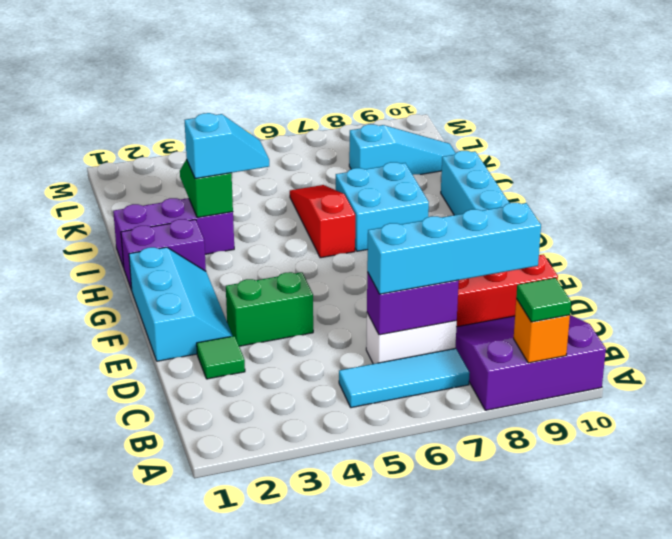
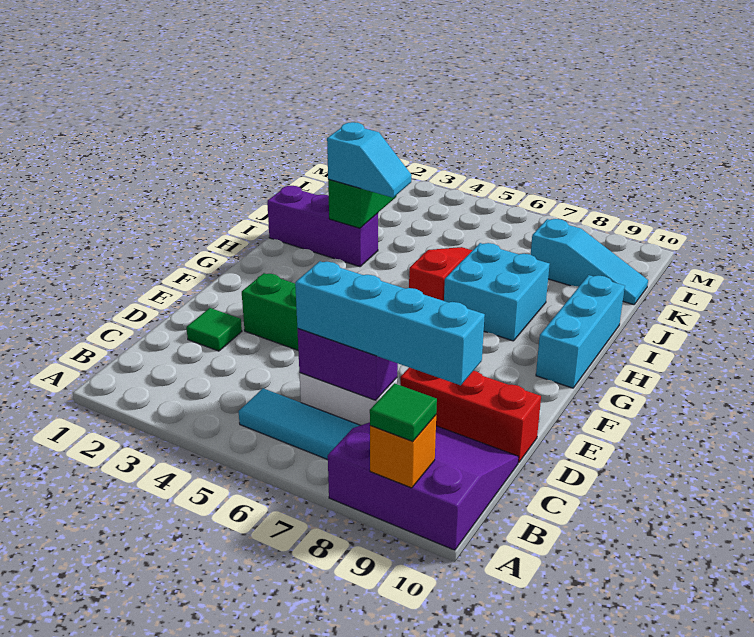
cyan slope E1:G2 level 1 top 1 -> none
purple brick H1:H2 level 1 -> none

